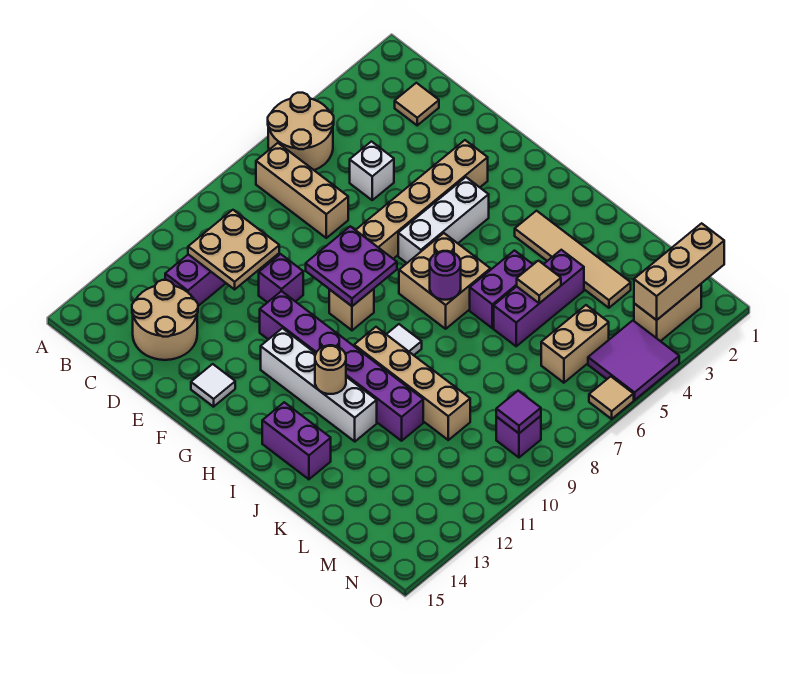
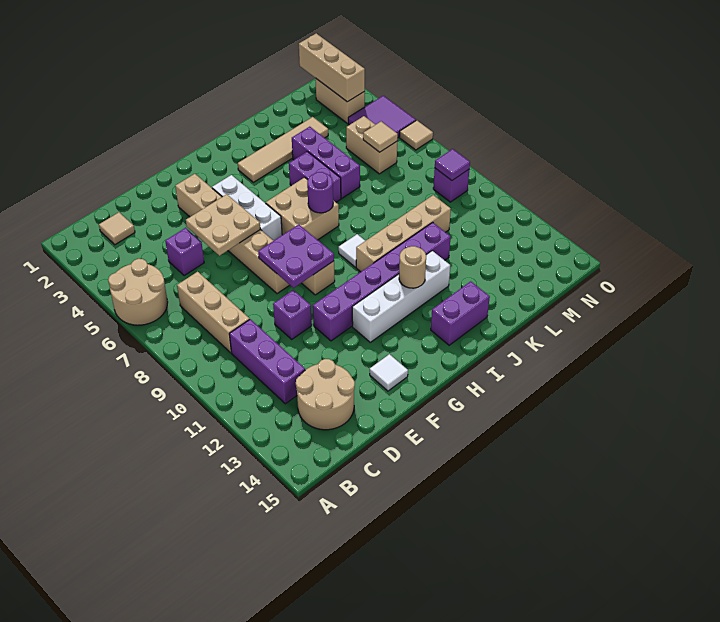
tan brick B7:D7 level 1 -> tan brick C7:C9 level 1
tan plate C10:D11 level 2 -> tan plate E5:F6 level 2
white brick D5 level 1 -> purple brick D5 level 1
tan tile K5 level 2 -> tan tile M6 level 2

